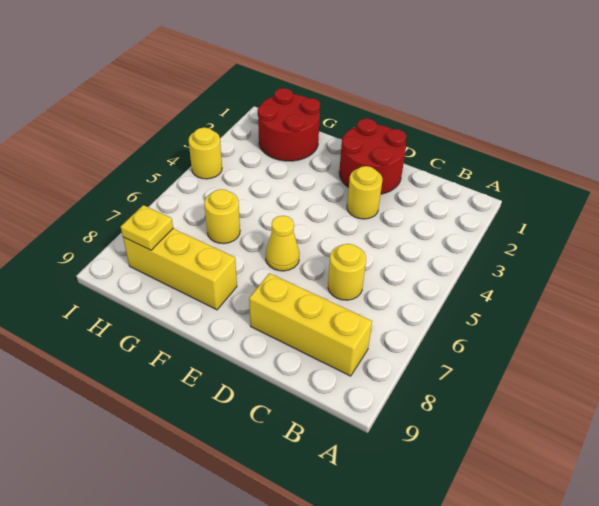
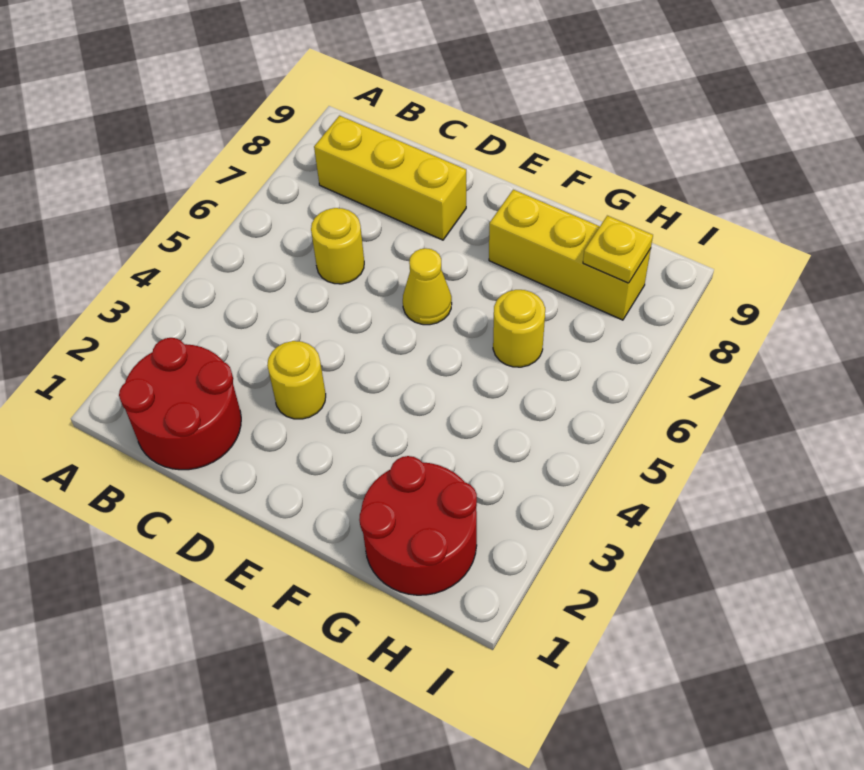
red round brick D1:E2 level 1 -> red round brick B1:C2 level 1
yellow round brick I4 level 1 -> none

